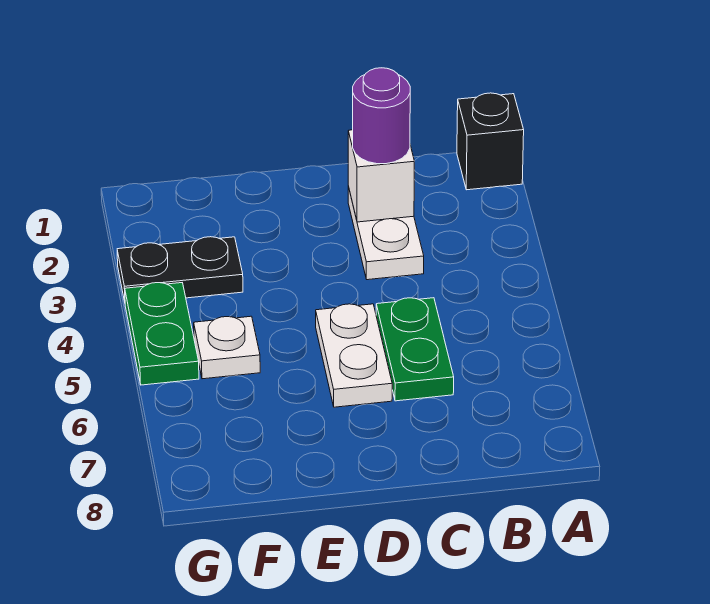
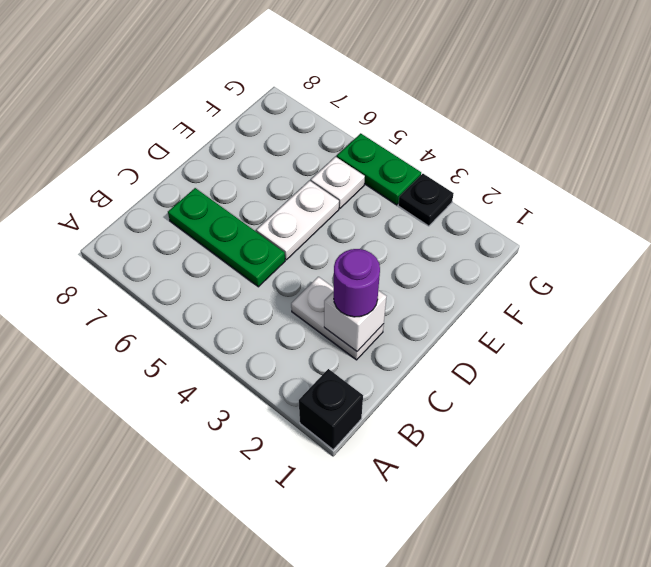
green plate C5:C6 level 1 -> green plate C5:C7 level 1
white plate D5:D6 level 1 -> white plate D5:E5 level 1
black plate F3:G3 level 1 -> black plate G3 level 1

